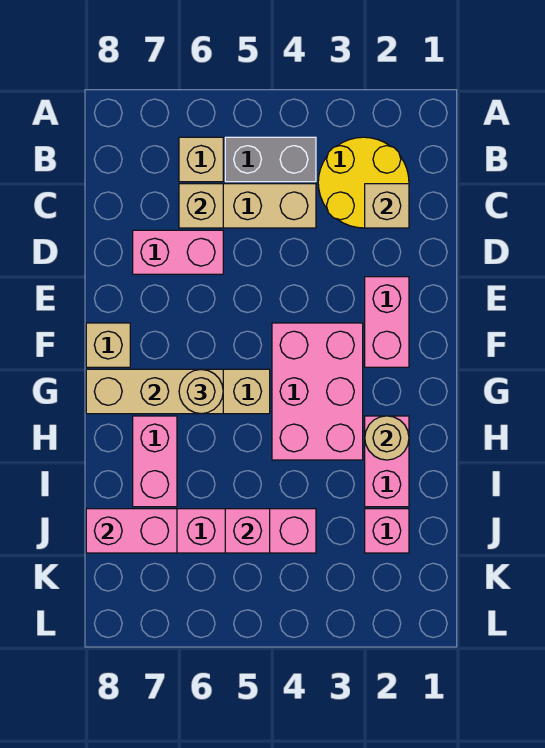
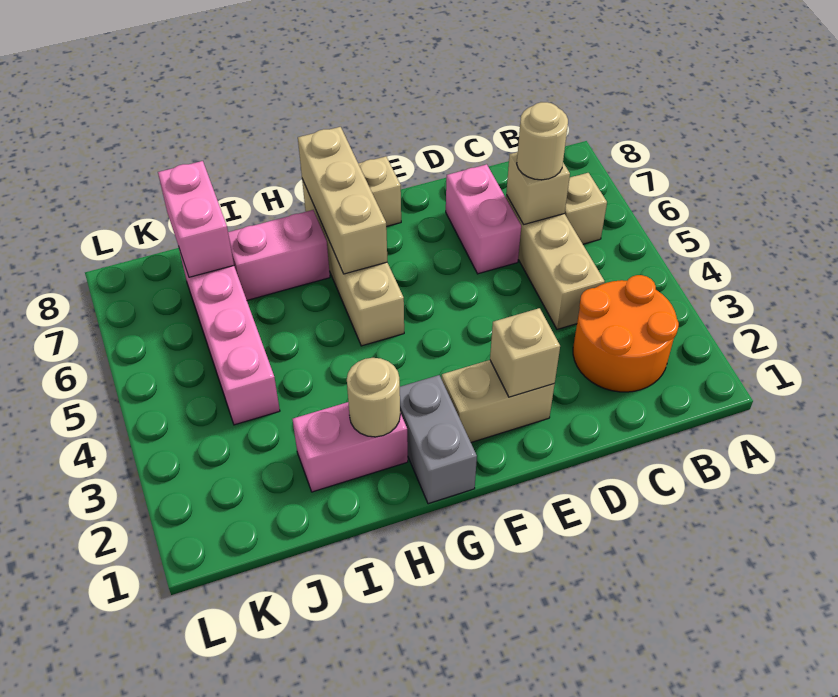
yellow round brick B2:C3 level 1 -> orange round brick B2:C3 level 1
grey brick B4:B5 level 1 -> grey brick G1:G2 level 1
tan brick C2 level 2 -> tan brick E2 level 2
pink brick E2:F2 level 1 -> tan brick E2:F2 level 1
pink brick F3:H4 level 1 -> none
tan round brick G6 level 3 -> tan round brick C6 level 3
pink brick J2 level 1 -> none
pink brick J5 level 2 -> none

